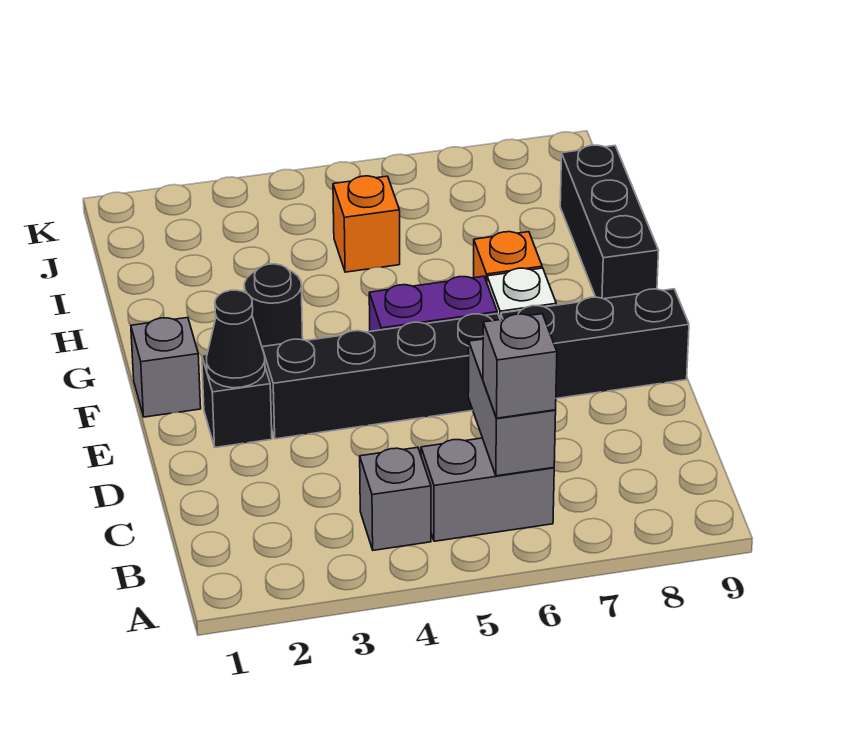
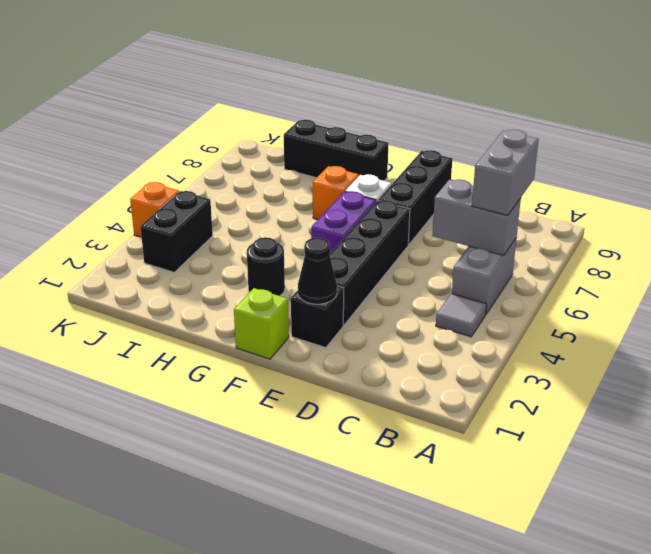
grey brick B4 level 1 -> grey tile B4 level 1
grey brick B6 level 3 -> grey brick B6:B7 level 3
grey brick F1 level 1 -> lime brick F1 level 1
orange brick I5 level 1 -> orange brick K4 level 1
none -> black brick J3:J4 level 1

